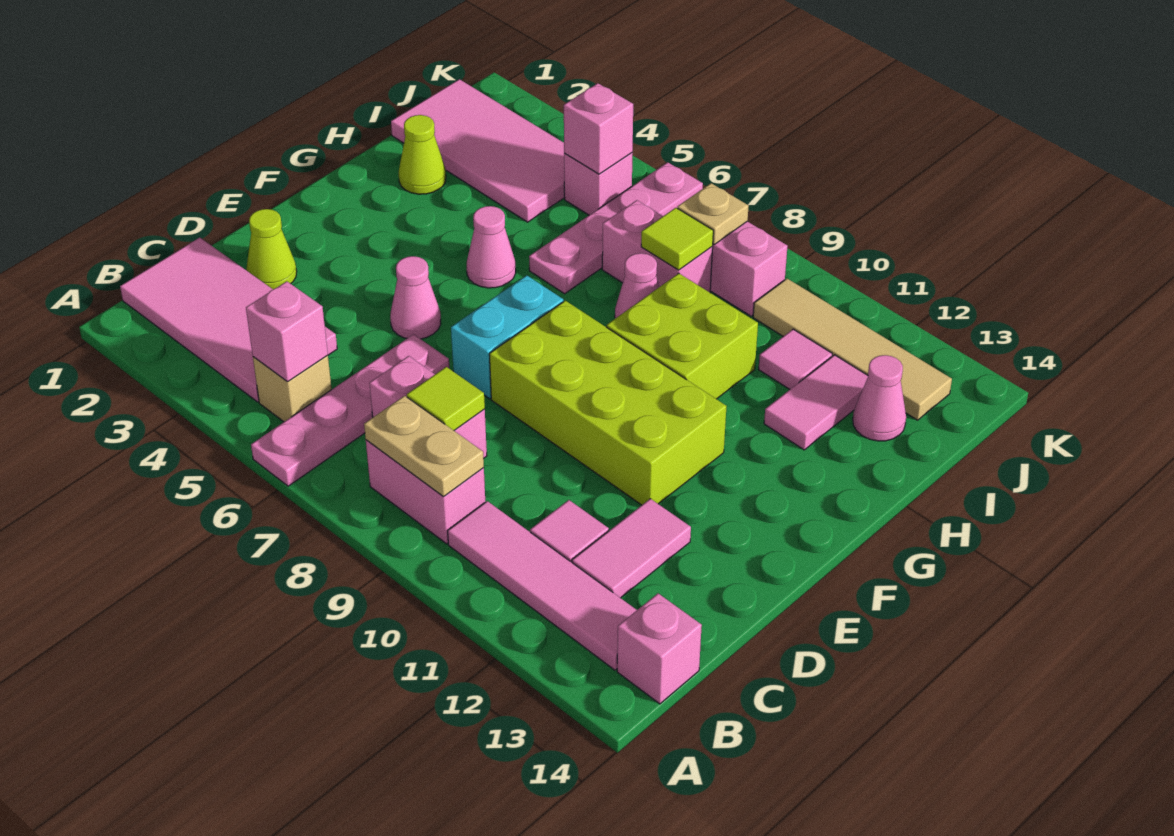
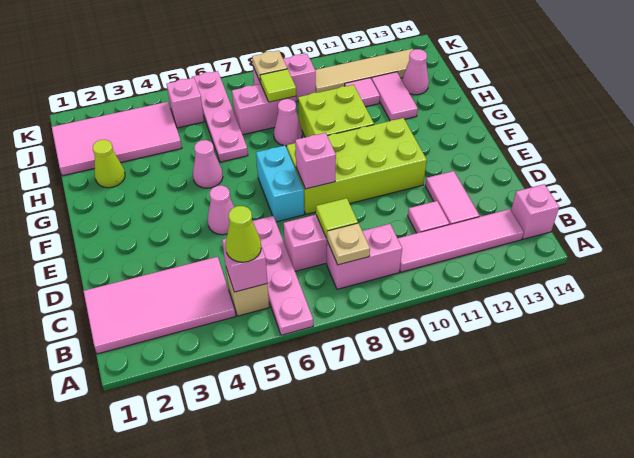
tan plate B8:B9 level 2 -> tan plate B8 level 2
lime cone D2 level 1 -> lime cone B5 level 3
pink brick J5 level 2 -> pink brick E8 level 2

